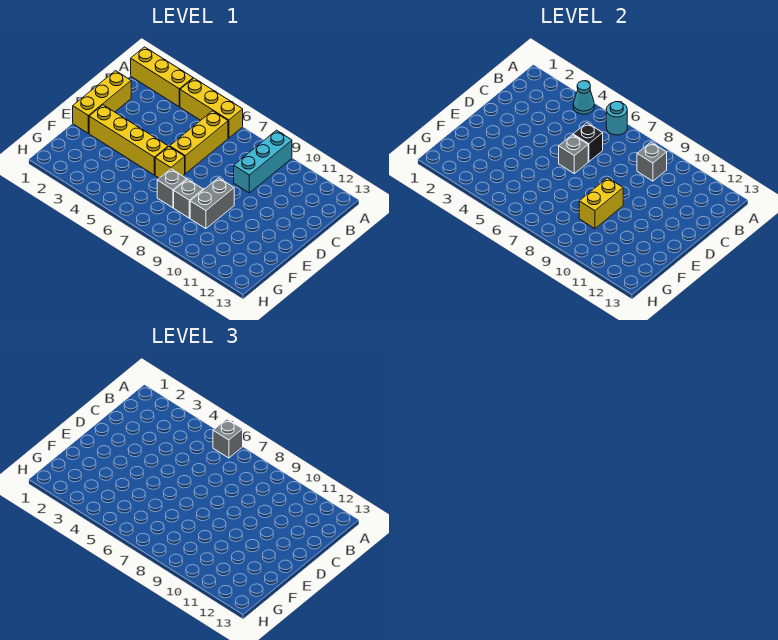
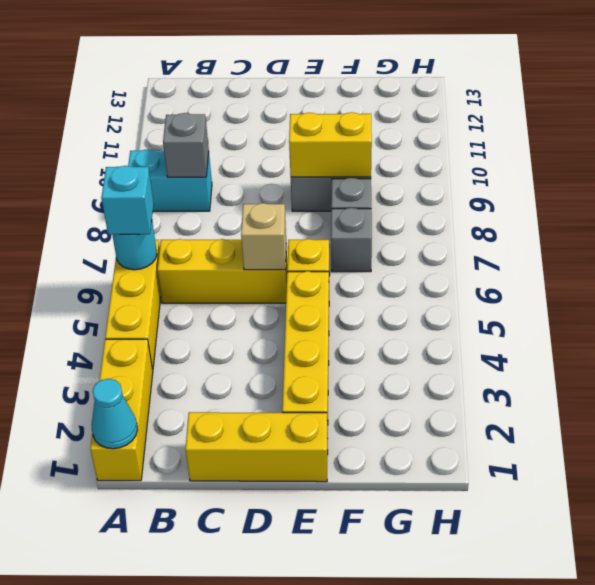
cyan cone A4 level 2 -> cyan cone A1 level 2
grey brick A6 level 3 -> cyan brick A6 level 3
cyan brick A9:C9 level 1 -> cyan brick A9:B9 level 1
black brick C6 level 2 -> none
grey brick D6 level 2 -> tan brick D6 level 2

